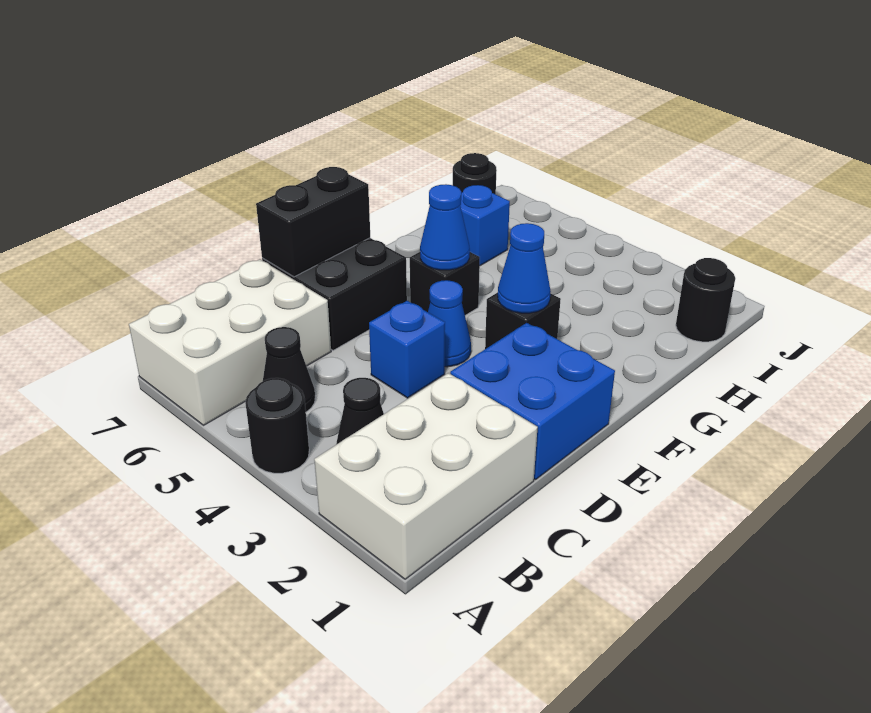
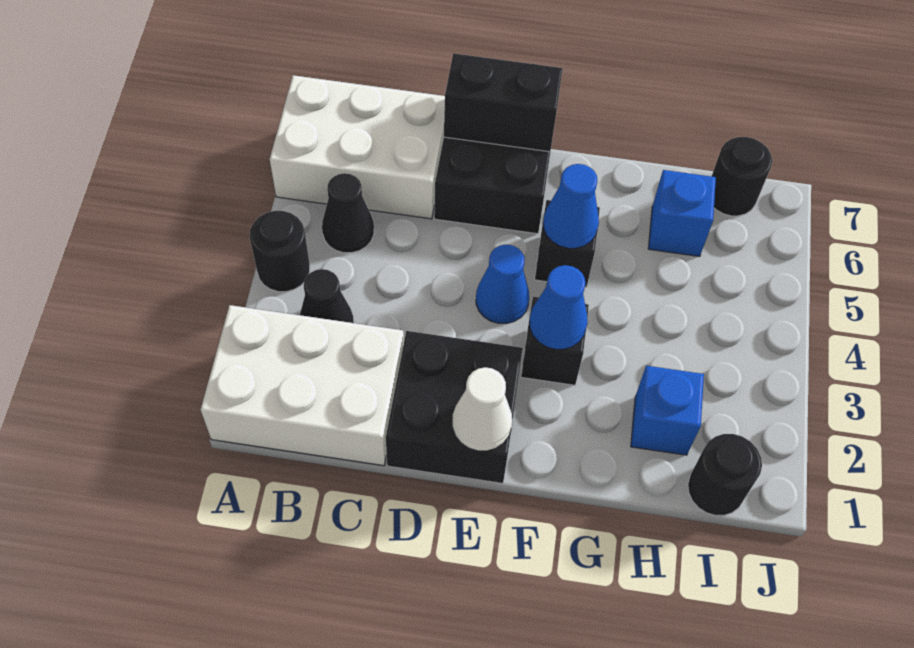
blue brick D1:E2 level 1 -> black brick D1:E2 level 1
blue brick D4 level 1 -> blue brick H2 level 1
none -> white cone E1 level 2

